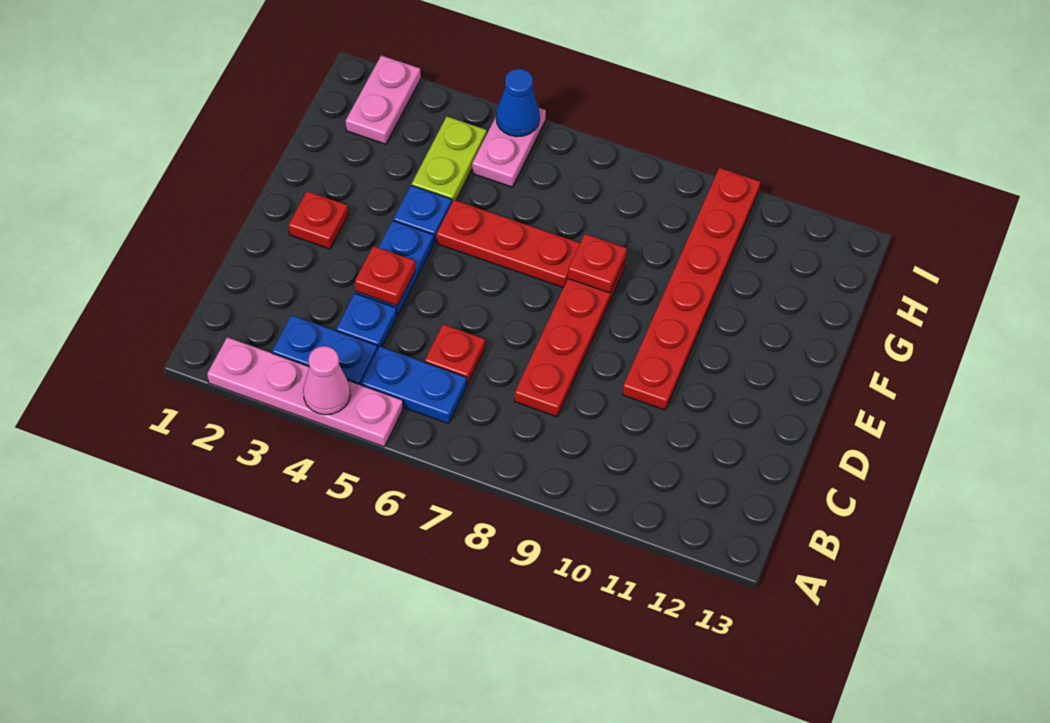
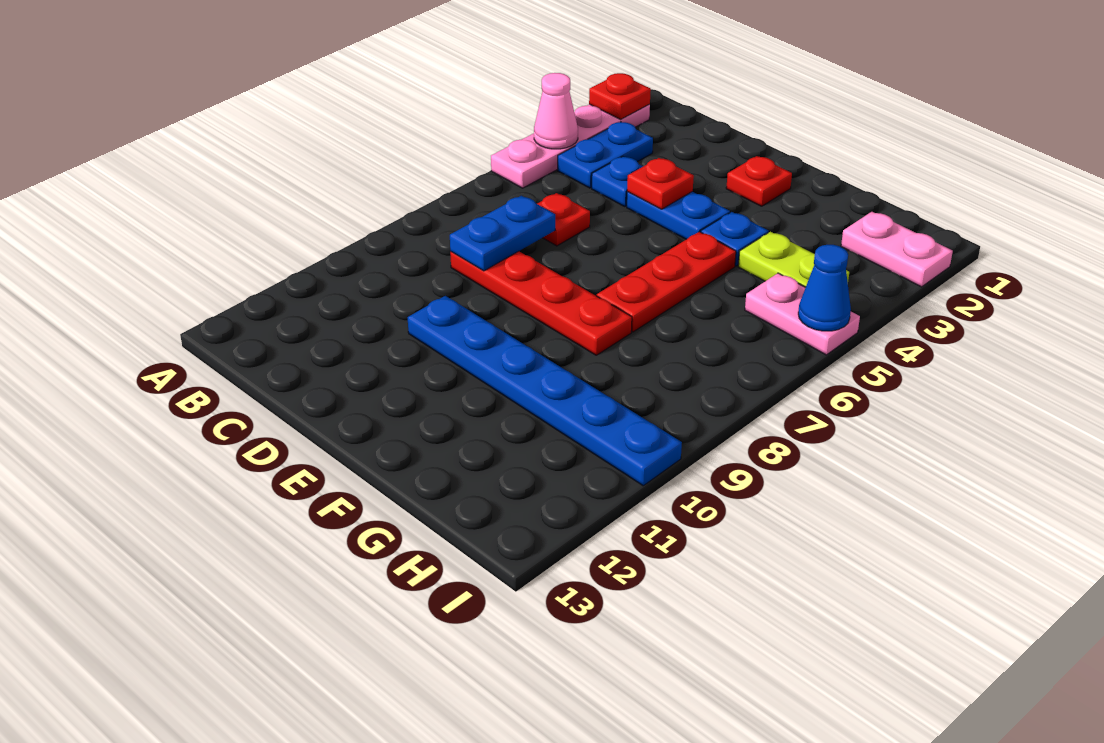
blue plate B5:B6 level 1 -> blue plate C7:C8 level 2
red plate D10:I10 level 1 -> blue plate D10:I10 level 1
red plate F8 level 2 -> red plate A2 level 2

